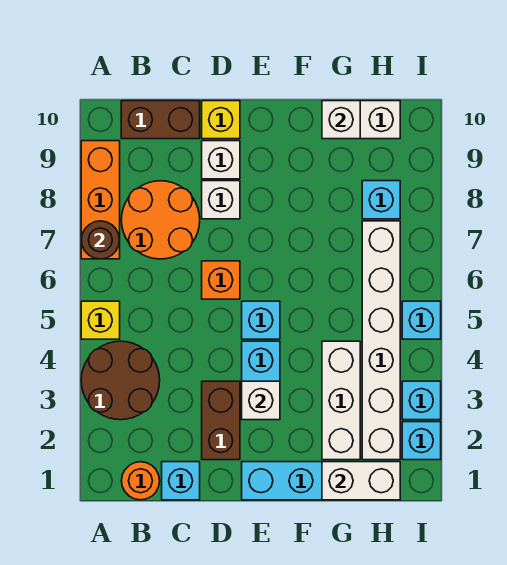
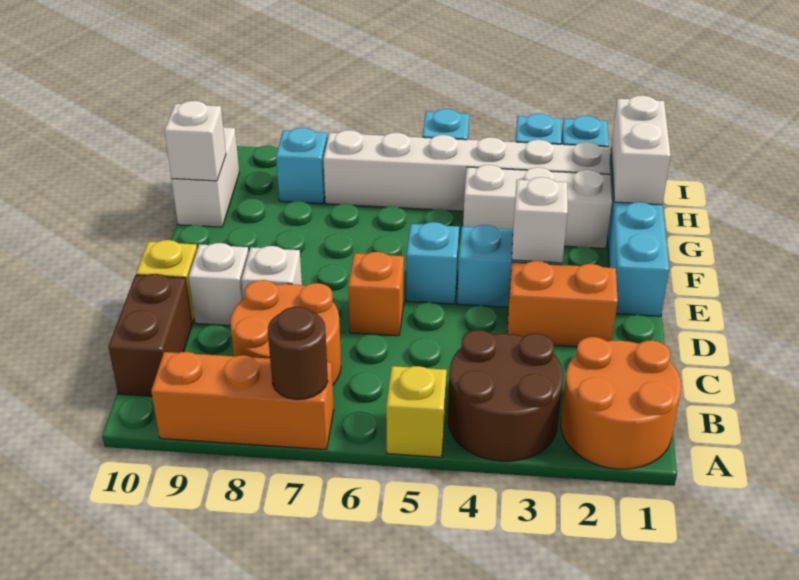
orange round brick B1 level 1 -> orange round brick A1:B2 level 1
cyan brick C1 level 1 -> none
brown brick D2:D3 level 1 -> orange brick D2:D3 level 1

